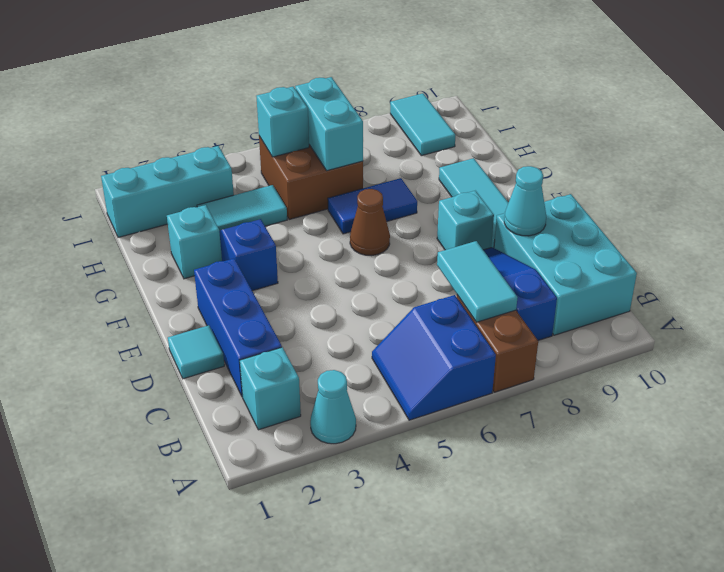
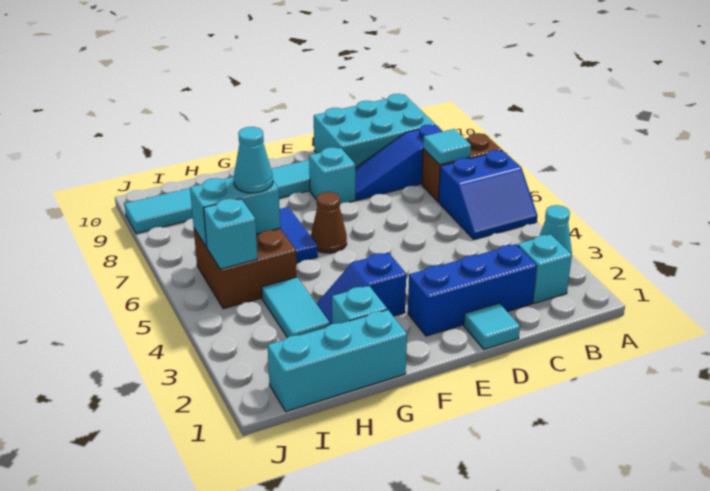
cyan tile B7:C7 level 2 -> cyan tile B7 level 2
cyan cone D9 level 2 -> cyan cone H6 level 3
cyan brick I1:I3 level 1 -> cyan brick G1:I1 level 1

